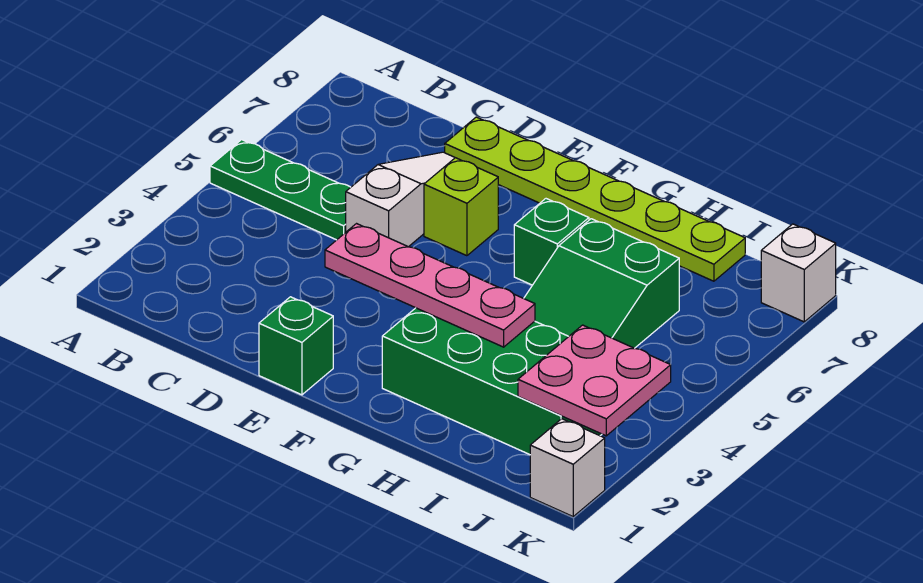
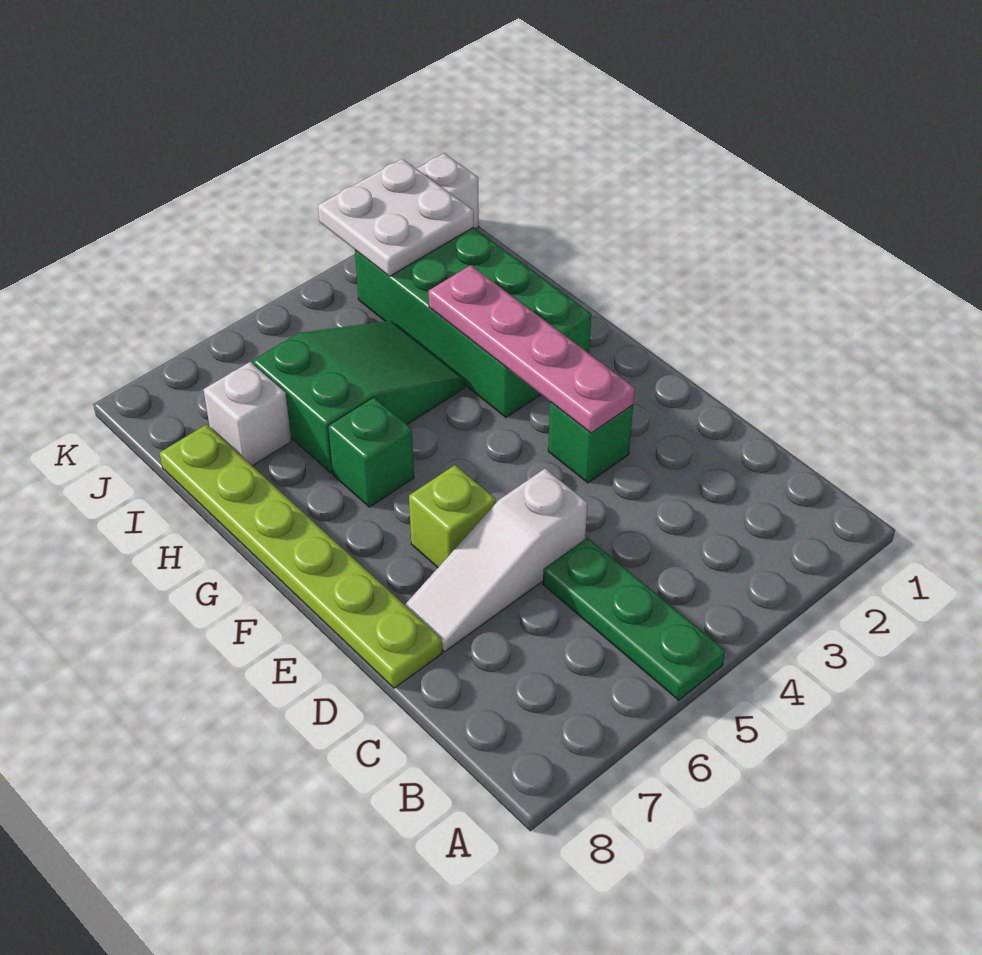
green brick E1 level 1 -> green brick E3 level 1
pink plate J2:K3 level 2 -> white plate J2:K3 level 2
white brick K8 level 1 -> white brick I7 level 1

